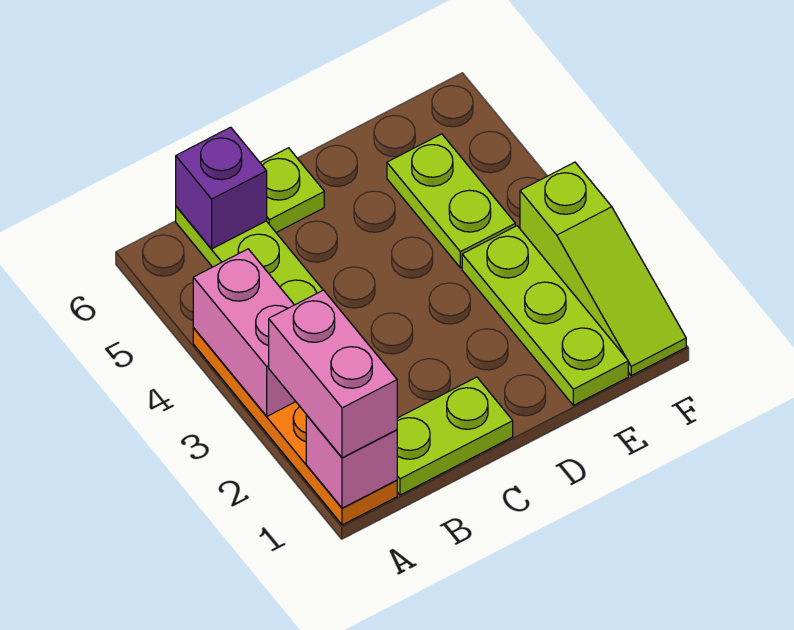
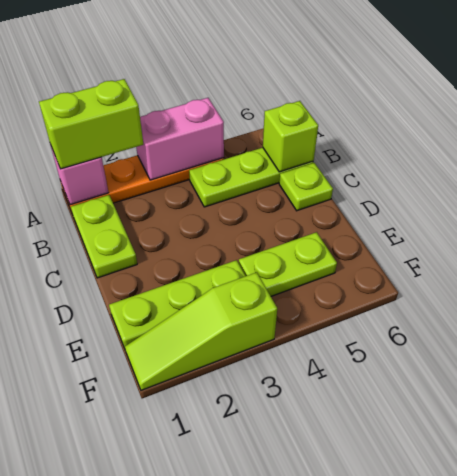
pink brick A1:A2 level 3 -> lime brick A1:A2 level 3
purple brick B6 level 2 -> lime brick B6 level 2

